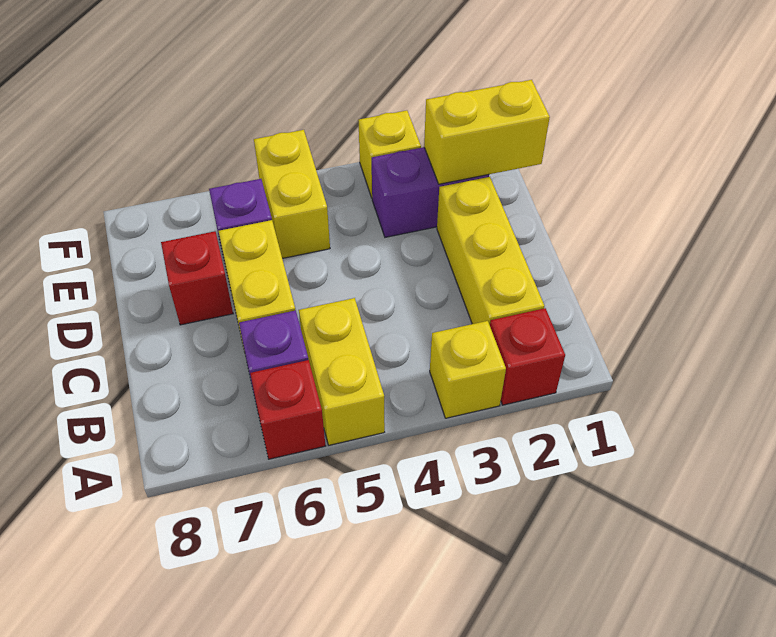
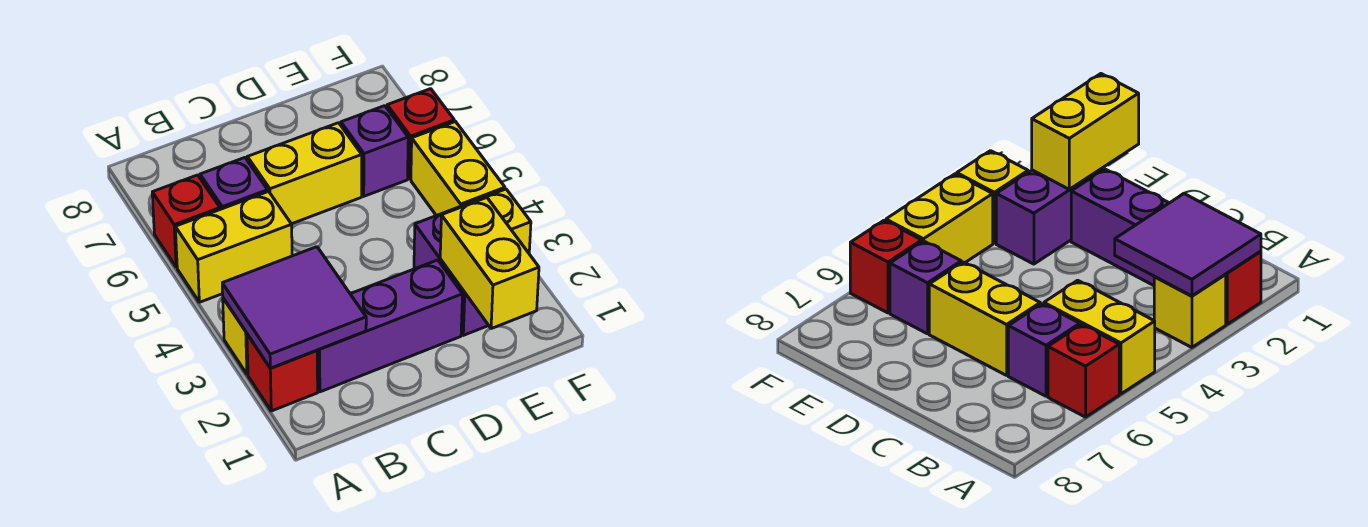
none -> purple tile A2:B3 level 2
yellow brick B2:D2 level 1 -> purple brick B2:D2 level 1
red brick D7 level 1 -> red brick F6 level 1
yellow brick E5:F5 level 1 -> yellow brick F4:F5 level 1

